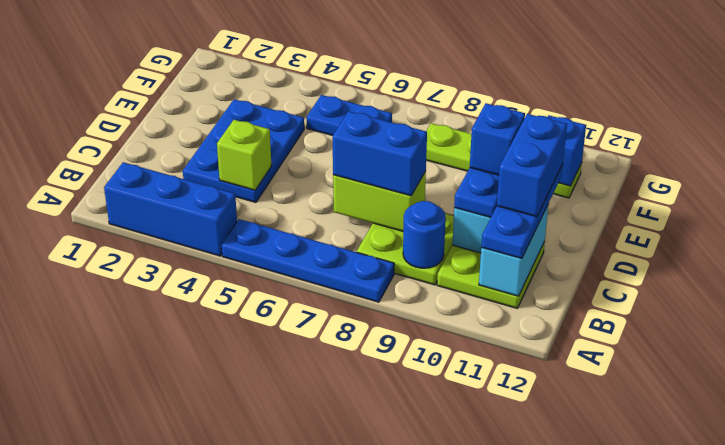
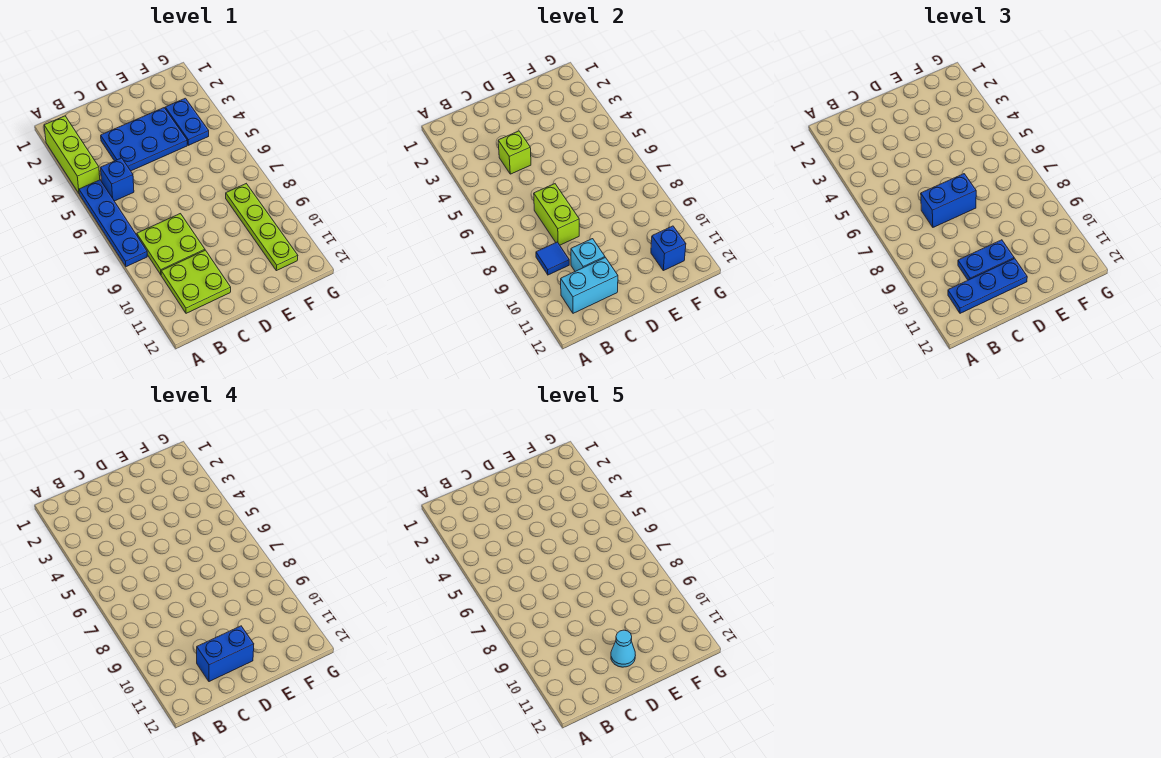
blue brick A2:A4 level 1 -> lime brick A2:A4 level 1
blue round brick B9 level 2 -> blue tile B9 level 2
blue brick C7:C8 level 3 -> blue brick C7:D7 level 3
blue brick D10 level 4 -> blue brick B5 level 1
none -> cyan cone D11 level 5
blue plate F5:F6 level 1 -> blue plate F3:F4 level 1

